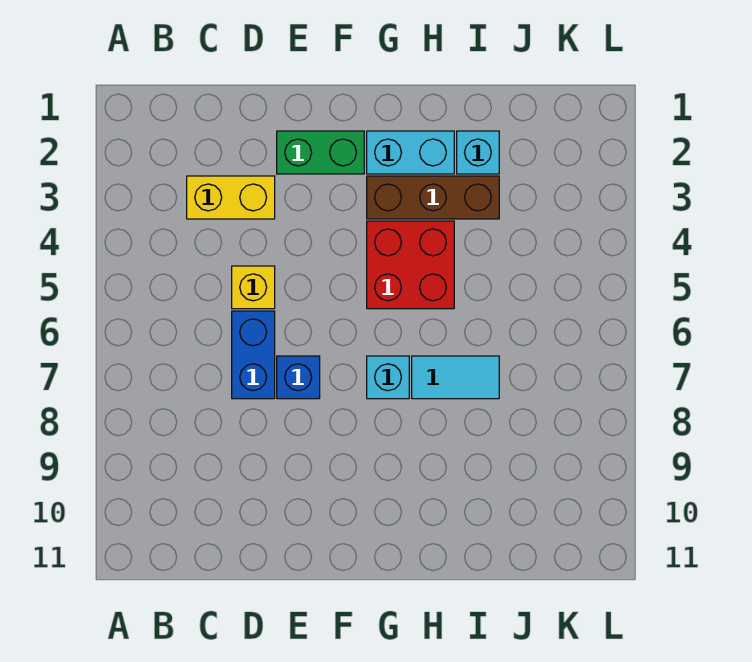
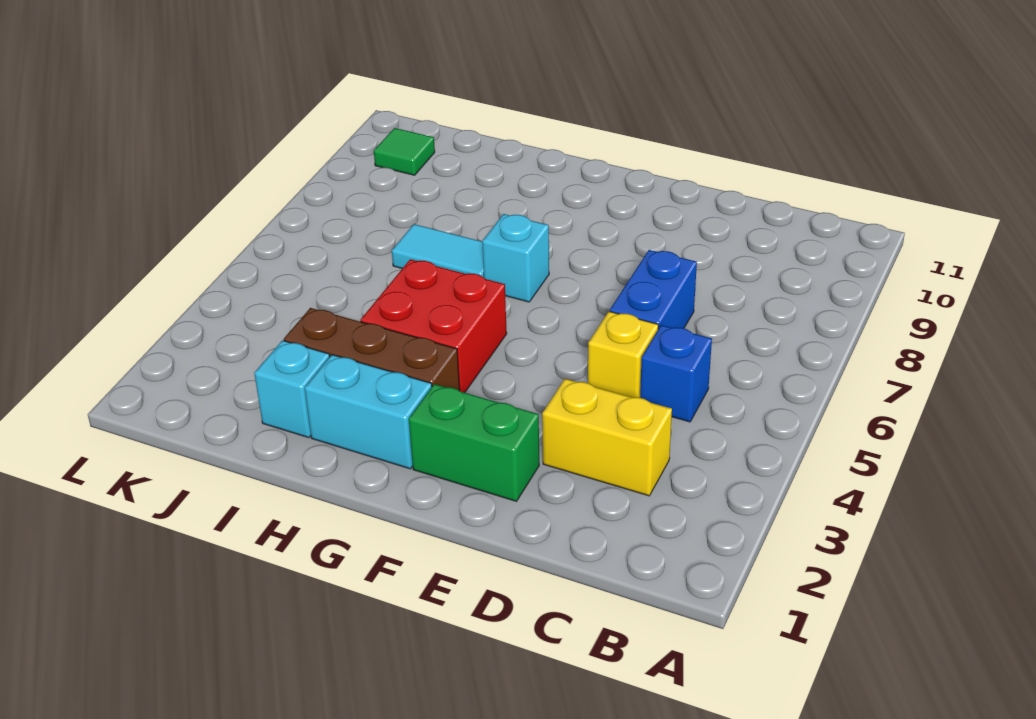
blue brick E7 level 1 -> blue brick C5 level 1
none -> green tile K10 level 1

